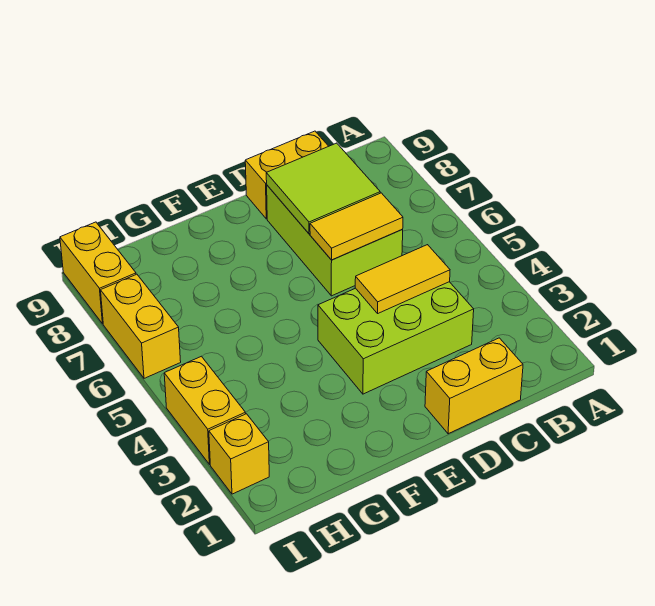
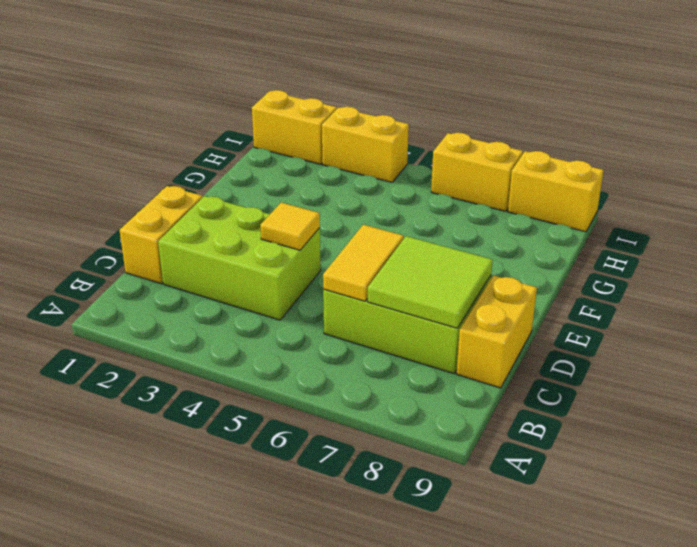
lime brick C3:E4 level 1 -> lime brick C2:D4 level 1
yellow tile C4:D4 level 2 -> yellow tile D4 level 2
yellow brick I2 level 1 -> yellow brick I1:I2 level 1

